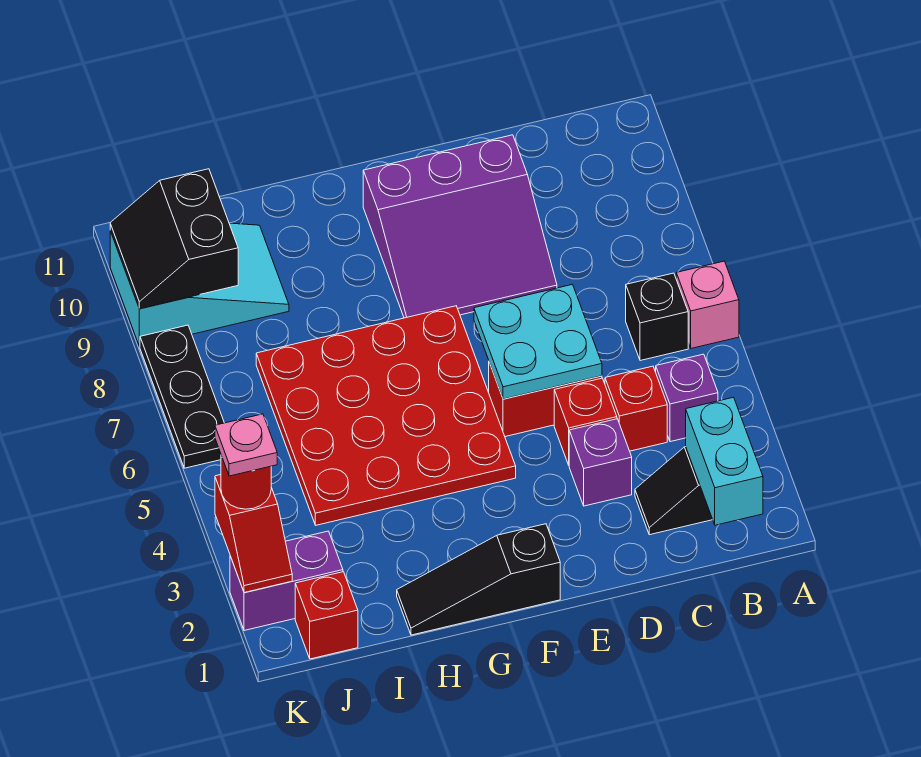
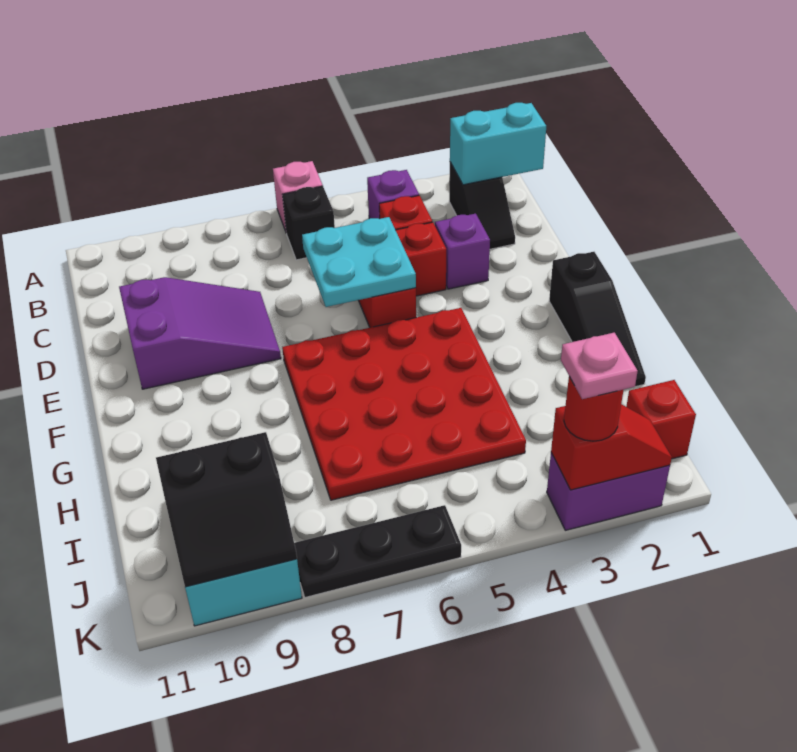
purple slope D8:F10 level 1 top 10 -> purple slope D8:E10 level 1 top 10
purple brick J2:K2 level 1 -> purple brick K2:K3 level 1

